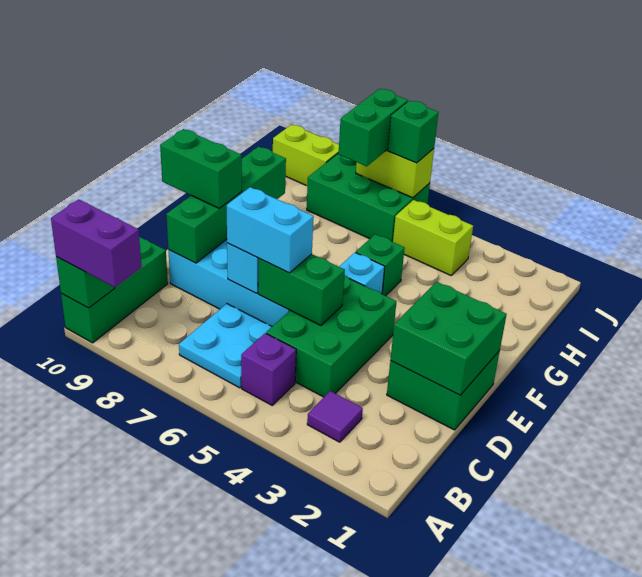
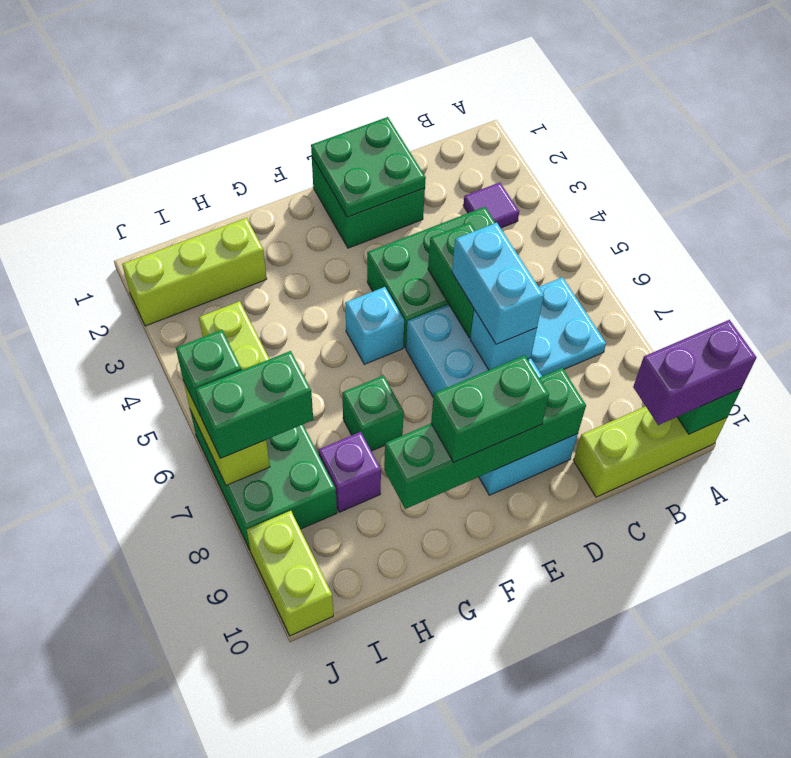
purple brick A9:A10 level 3 -> purple brick A10:B10 level 3
green brick A10:C10 level 1 -> lime brick A10:C10 level 1
purple brick B5 level 1 -> purple brick H8 level 1
green brick D1:E2 level 2 -> green plate D1:E2 level 2
green brick E9:E10 level 3 -> green brick E9:F9 level 3
green brick G5 level 1 -> green brick G7 level 1
none -> lime brick H2:J2 level 1

